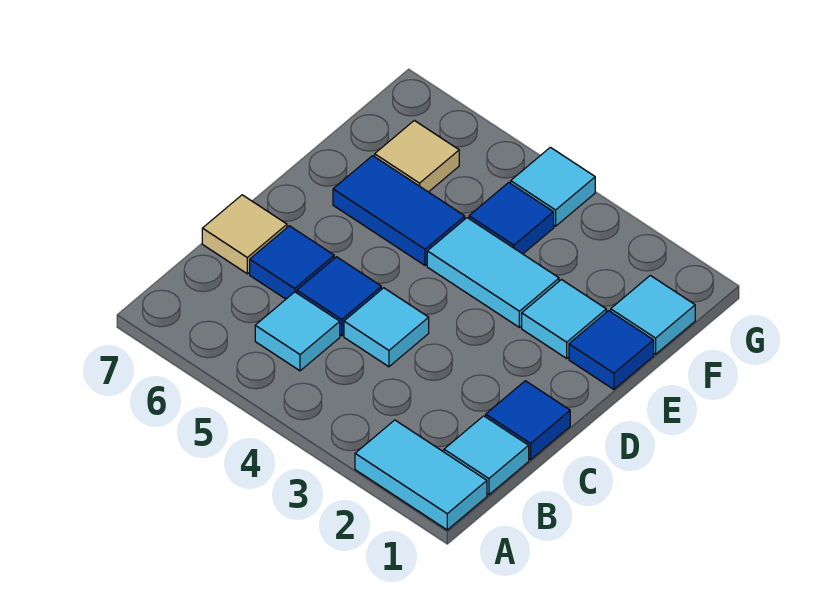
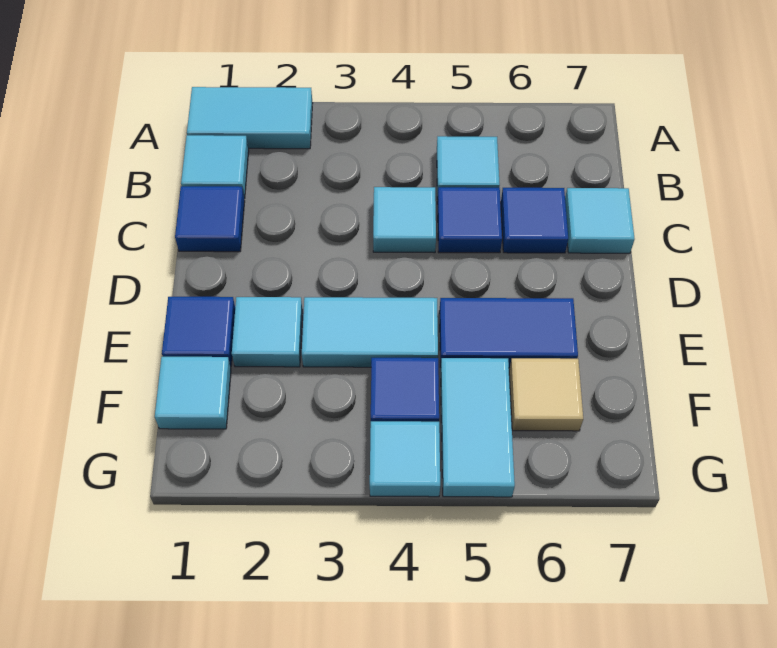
tan tile C7 level 1 -> cyan tile C7 level 1
none -> cyan tile F5:G5 level 1

